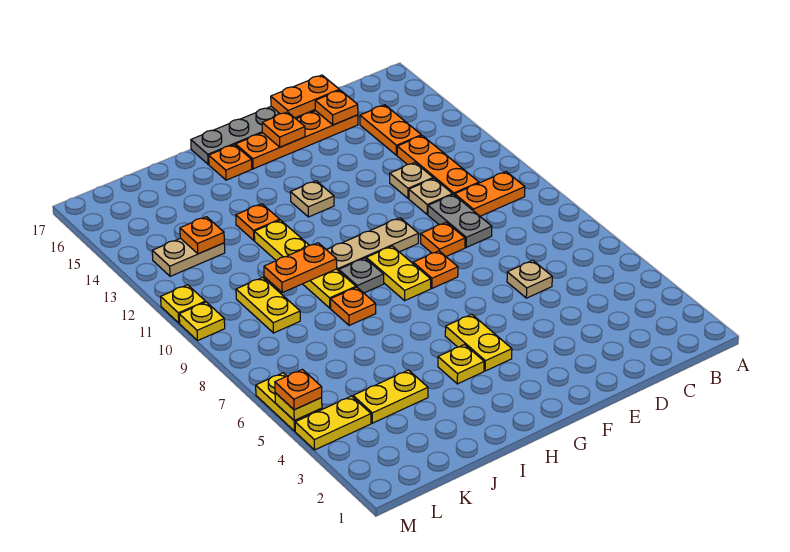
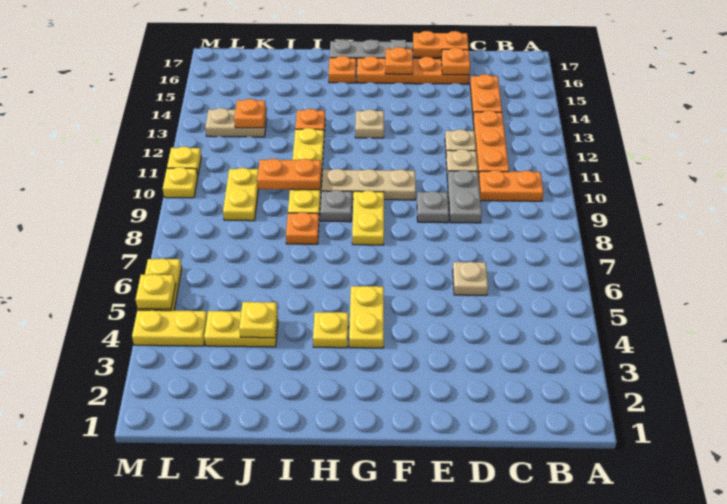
orange plate E9 level 1 -> grey plate E9 level 1
orange plate F8 level 1 -> none
none -> yellow plate J4 level 2
orange plate M5 level 3 -> none

